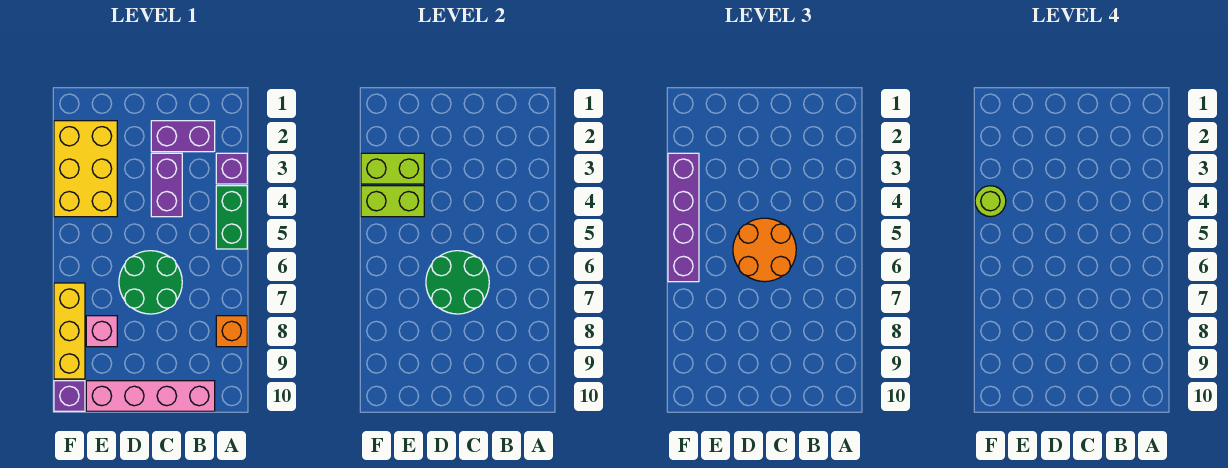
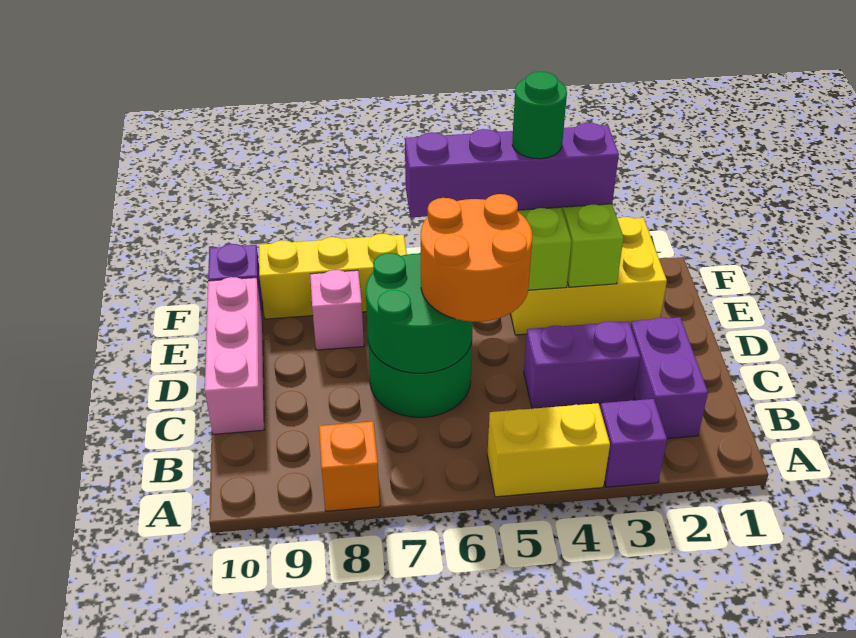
green brick A4:A5 level 1 -> yellow brick A4:A5 level 1
pink brick B10:E10 level 1 -> pink brick C10:E10 level 1
lime round brick F4 level 4 -> green round brick F4 level 4

